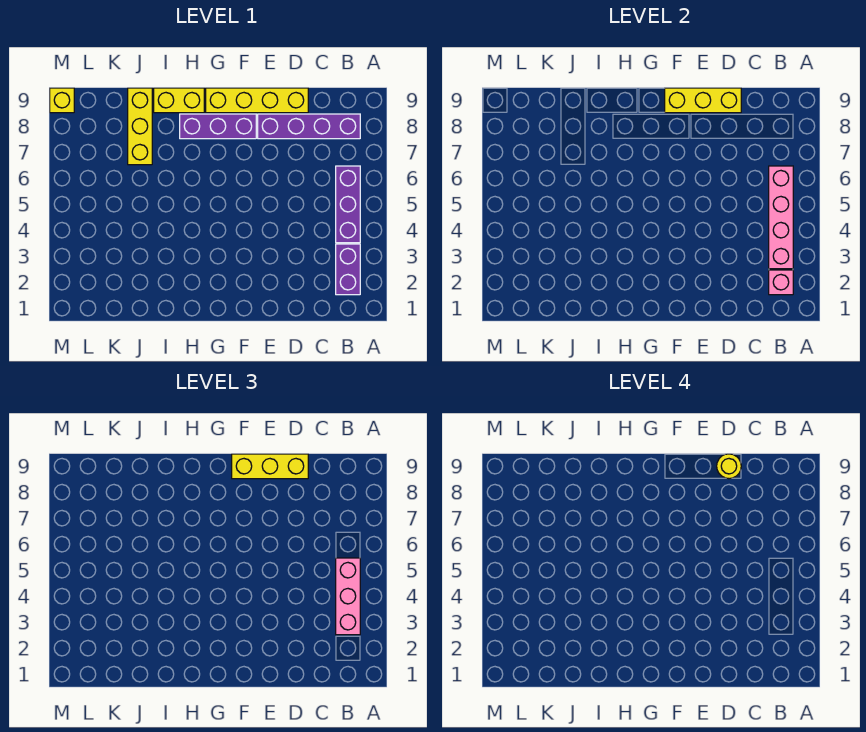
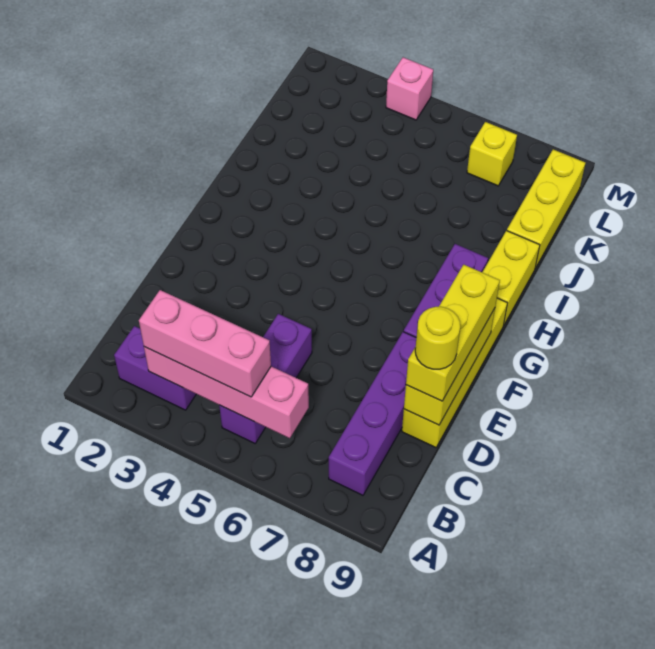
pink brick B2 level 2 -> pink brick M4 level 1
purple brick B4:B6 level 1 -> purple brick B5:D5 level 1
yellow brick J7:J9 level 1 -> yellow brick J9:L9 level 1
yellow brick M9 level 1 -> yellow brick L7 level 1

